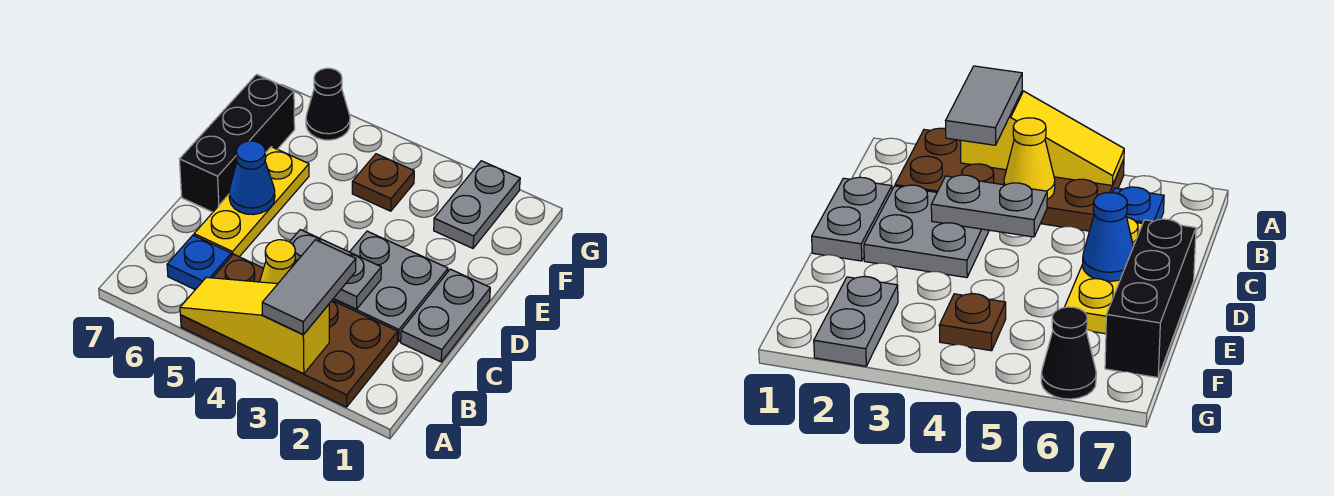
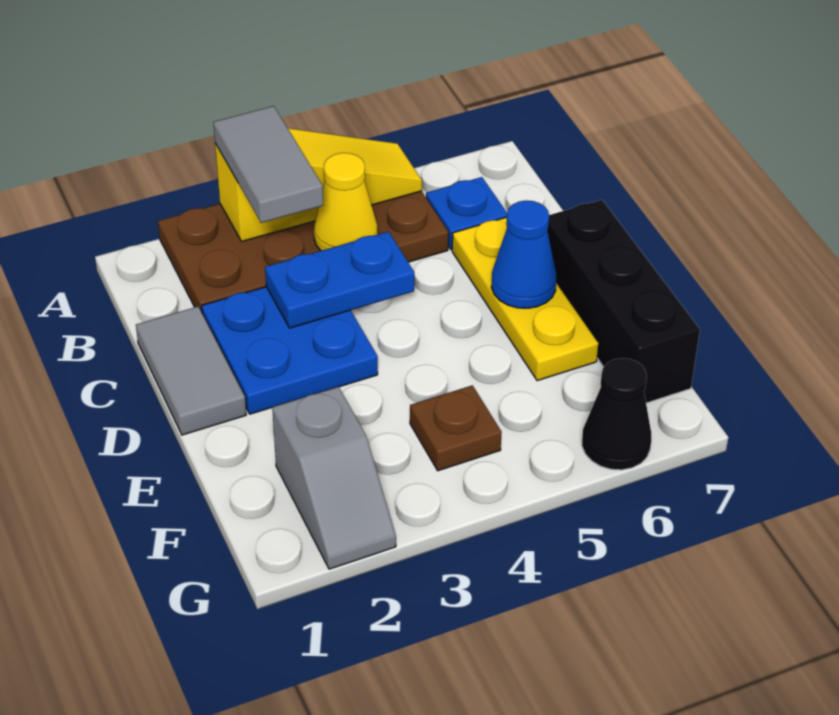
grey plate C1:D1 level 1 -> grey tile C1:D1 level 1
grey plate C2:D3 level 1 -> blue plate C2:D3 level 1
grey plate C3:C4 level 2 -> blue plate C3:C4 level 2
grey plate F2:G2 level 1 -> grey slope F2:G2 level 1 top F

